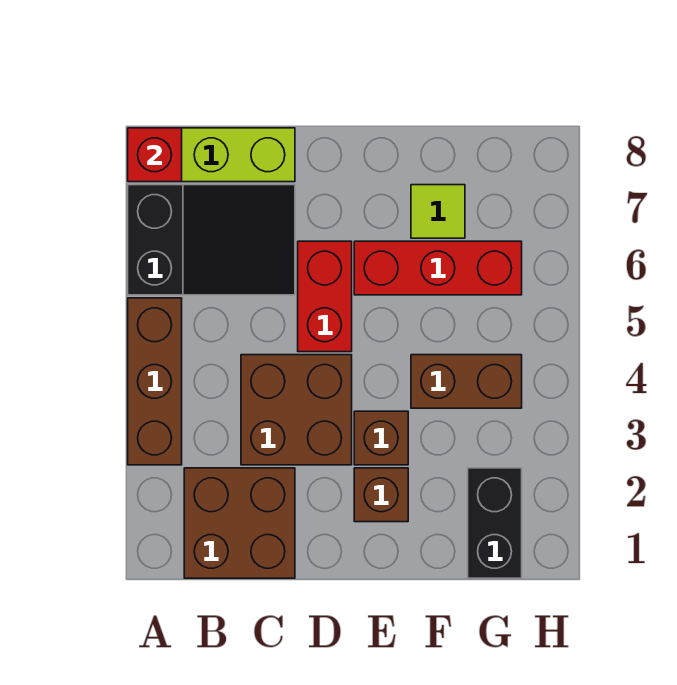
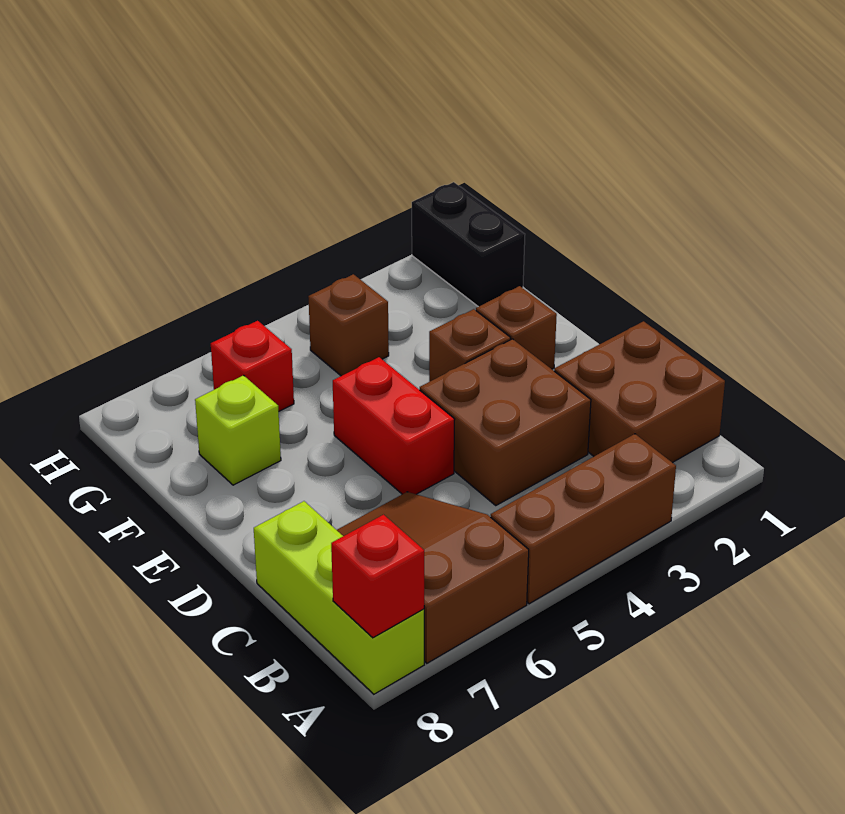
black slope A6:C7 level 1 top A -> brown slope A6:C7 level 1 top A
red brick D5:D6 level 1 -> red brick D5:E5 level 1
red brick E6:G6 level 1 -> red brick G6 level 1
brown brick F4:G4 level 1 -> brown brick G4 level 1
lime tile F7 level 1 -> lime brick F7 level 1
black brick G1:G2 level 1 -> black brick G1:H1 level 1

